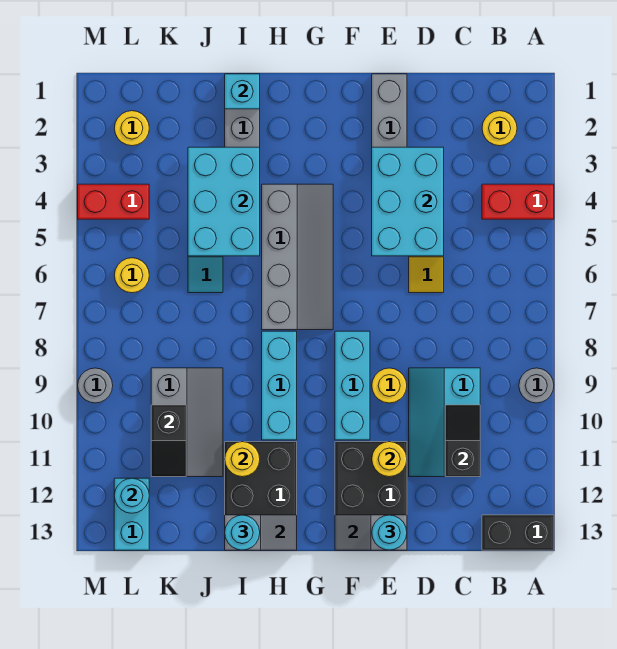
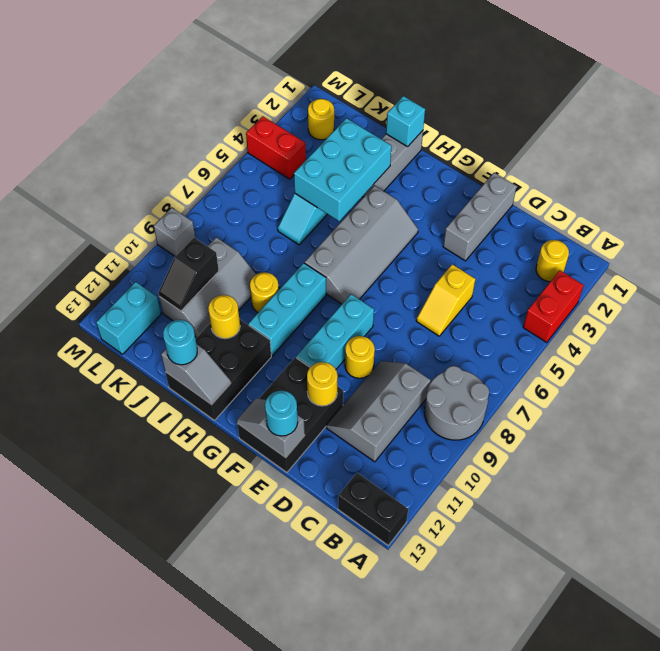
red brick A4:B4 level 1 -> red brick A3:A4 level 1
grey round brick A9 level 1 -> grey round brick A8:B9 level 1
cyan slope C9:D11 level 1 top C -> grey slope C9:D11 level 1 top C
black slope C10:C11 level 2 top 11 -> none
cyan brick D3:E5 level 2 -> none
yellow round brick L6 level 1 -> yellow round brick I9 level 1
cyan round brick L12 level 2 -> none
grey round brick M9 level 1 -> grey brick M9 level 1

